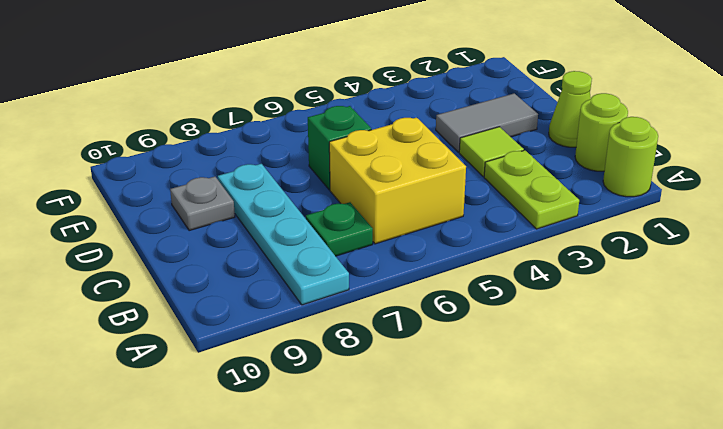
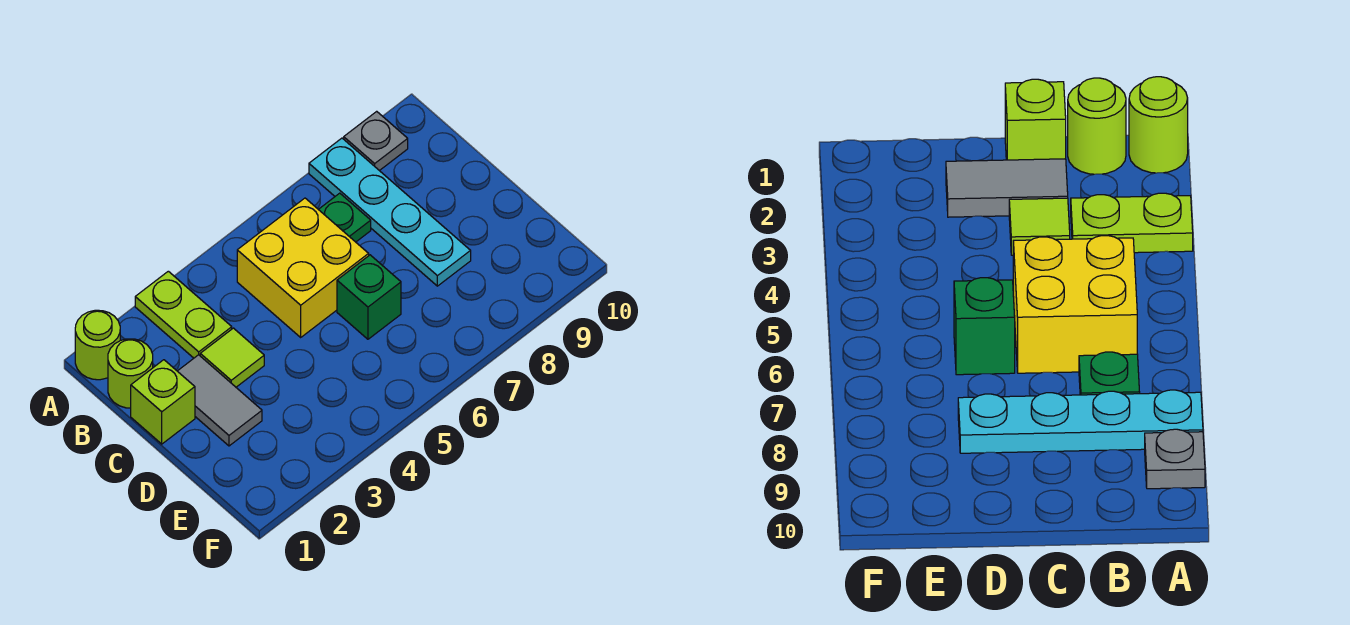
lime cone C1 level 1 -> lime brick C1 level 1
grey tile D2:D3 level 1 -> grey tile C2:D2 level 1
grey plate D9 level 1 -> grey plate A9 level 1

